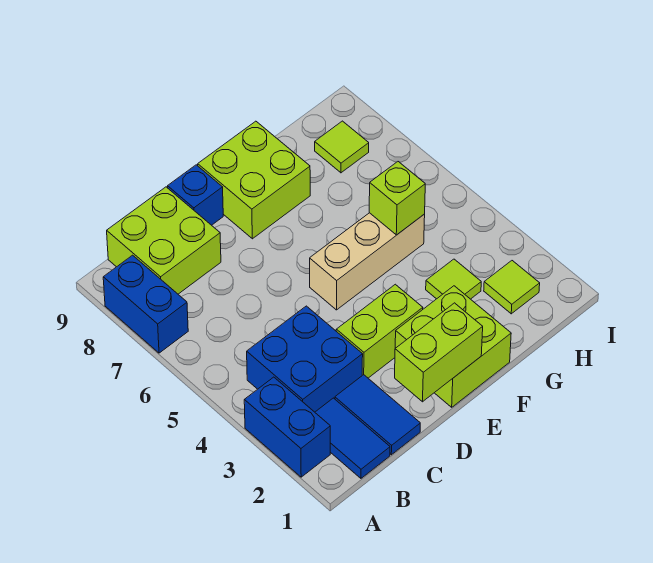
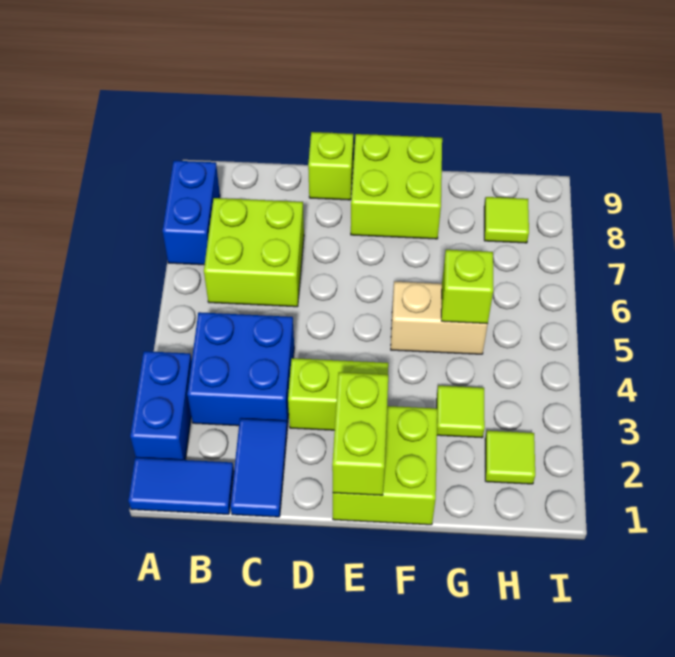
blue tile B1:B2 level 1 -> blue tile A1:B1 level 1
lime brick B8:C9 level 1 -> lime brick B6:C7 level 1
lime brick D1:E1 level 2 -> lime brick E1:E2 level 2
blue brick D9 level 1 -> lime brick D9 level 1
tan brick E5:G5 level 1 -> tan brick F5:G5 level 1

